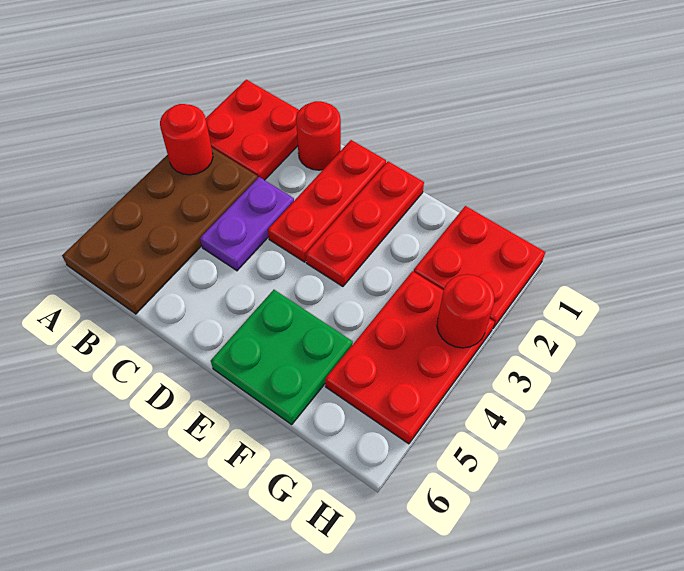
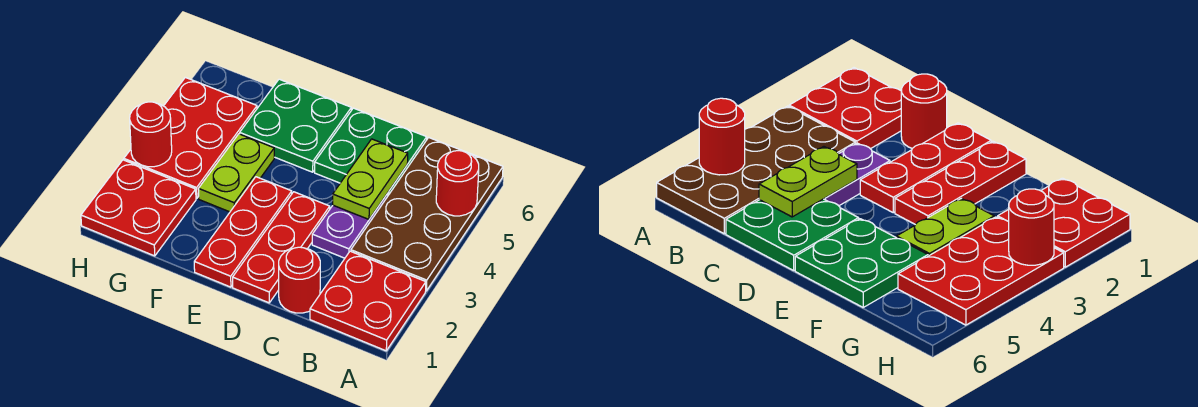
red round brick A3 level 2 -> red round brick A5 level 2
none -> lime plate C4:C5 level 2
none -> green plate C5:D6 level 1
none -> lime plate F3:F4 level 1

